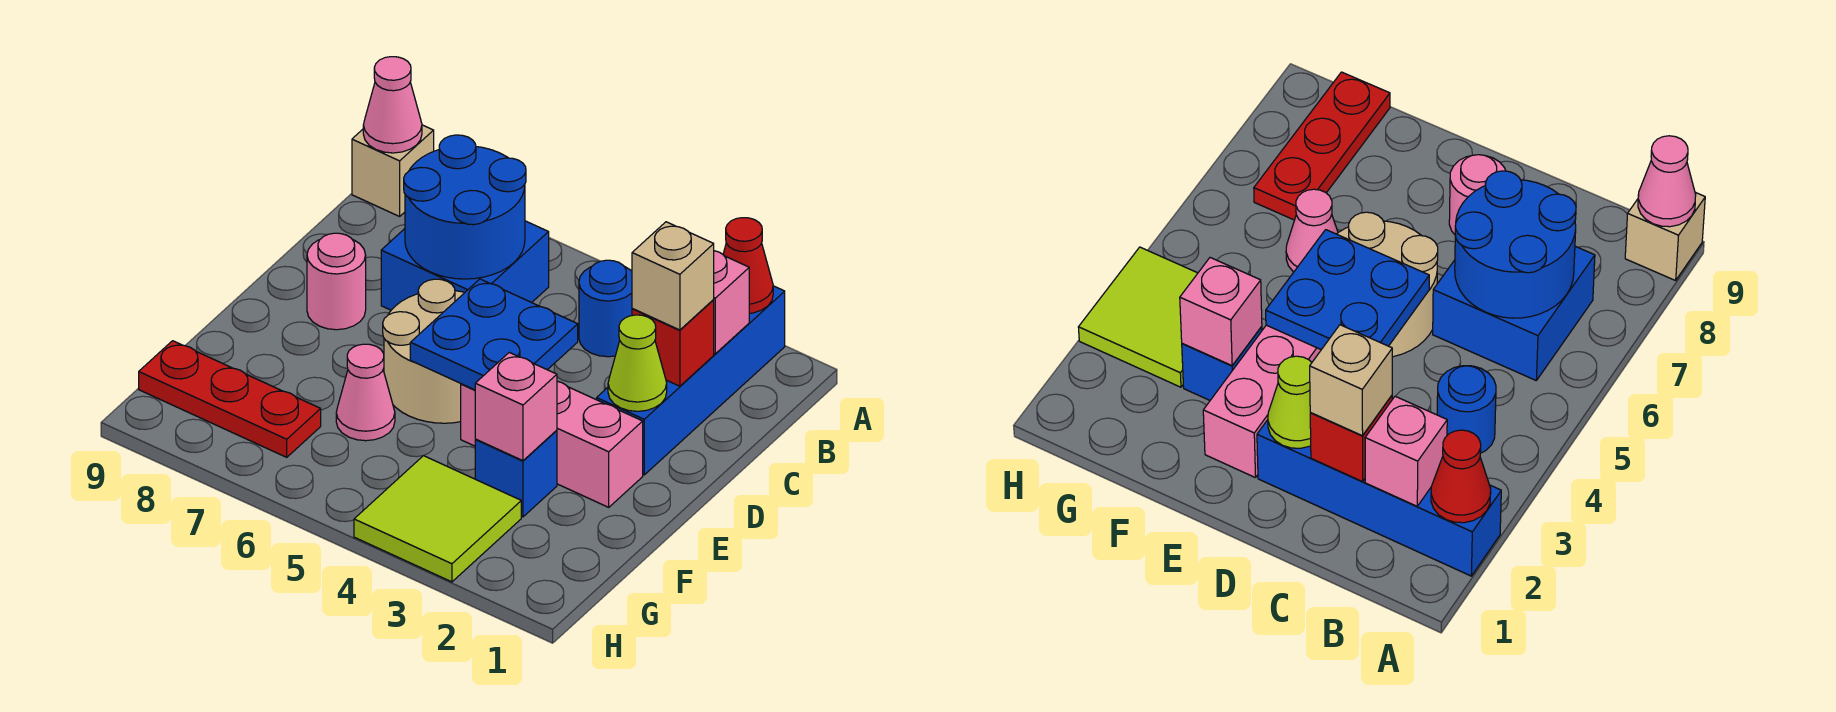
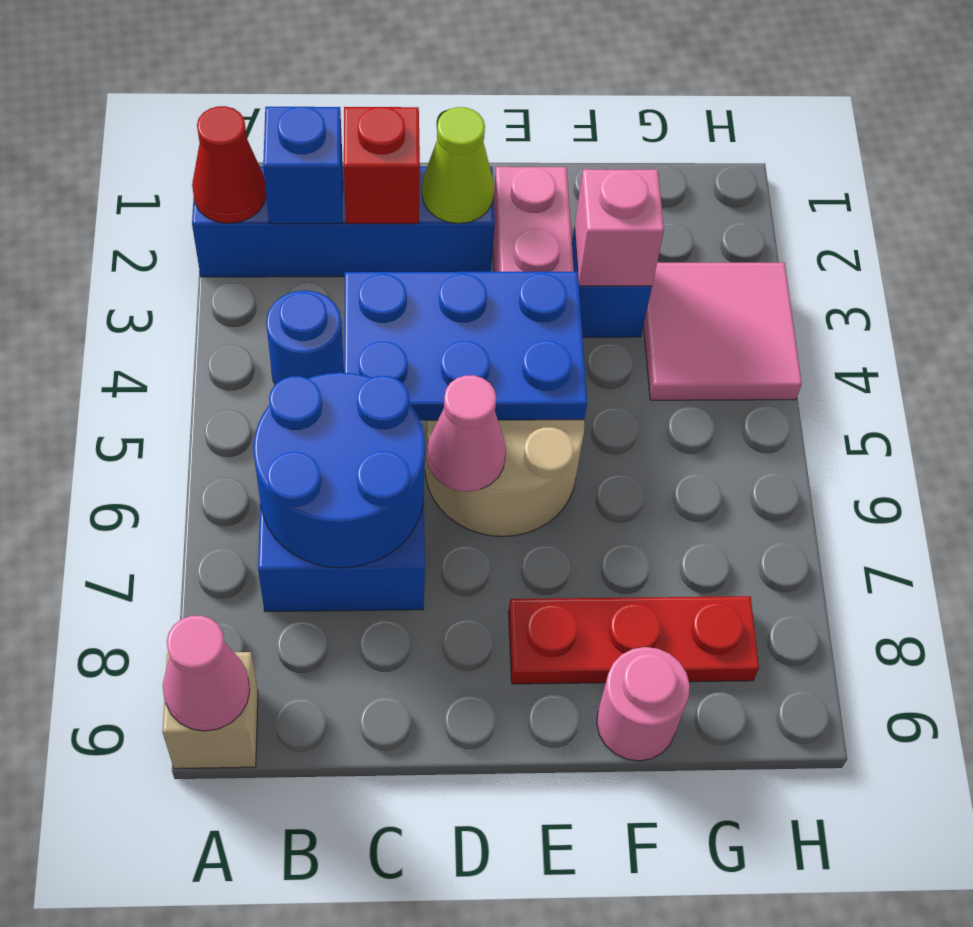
pink brick B2 level 2 -> blue brick B2 level 2
tan brick C2 level 3 -> none
blue plate D4:E5 level 2 -> blue plate C4:E5 level 2
pink round brick D8 level 1 -> pink round brick F9 level 1
pink cone F6 level 1 -> pink cone D6 level 2
lime tile G3:H4 level 1 -> pink tile G3:H4 level 1
red plate G7:G9 level 1 -> red plate E8:G8 level 1

